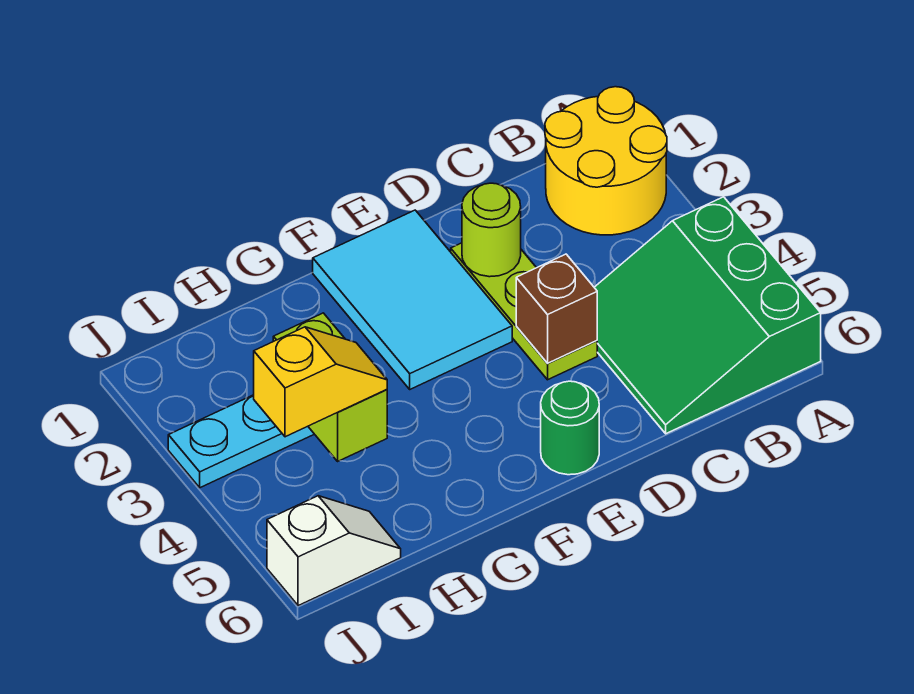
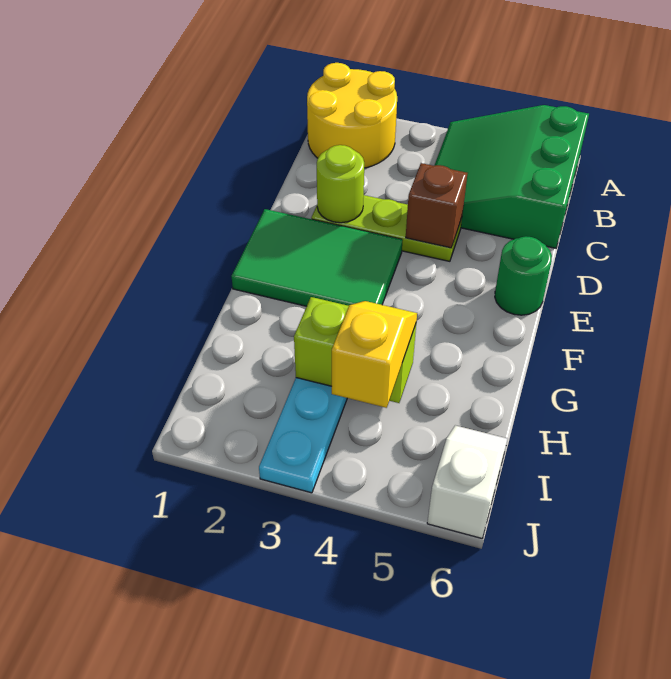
green slope A4:C6 level 1 top A -> green slope A4:C6 level 1 top 6
cyan tile E1:F3 level 1 -> green tile E1:F3 level 1

